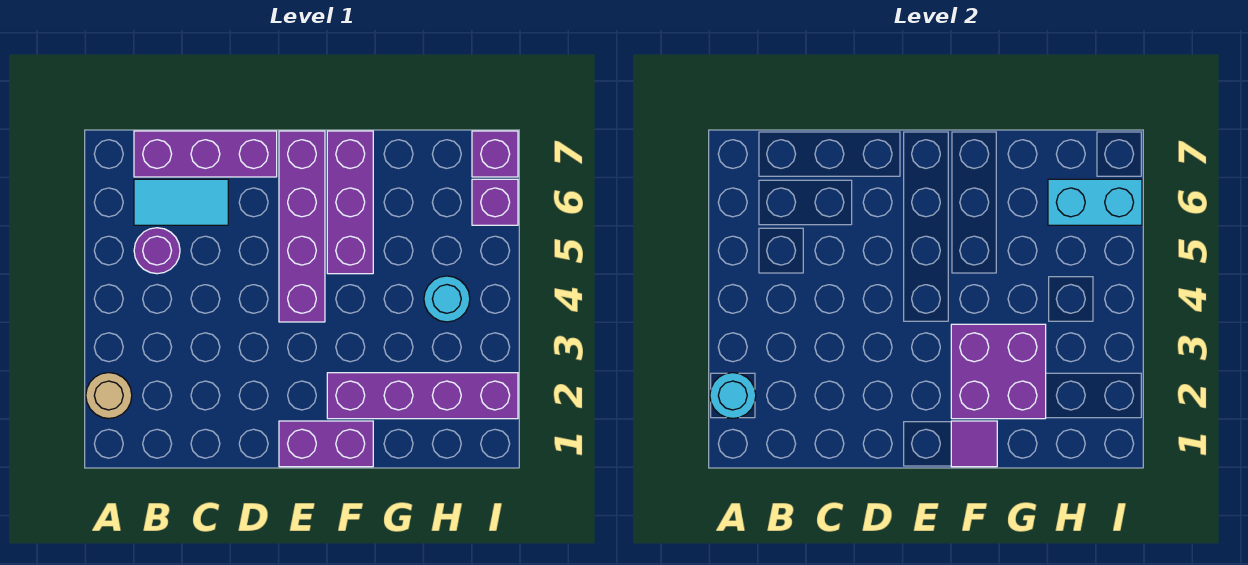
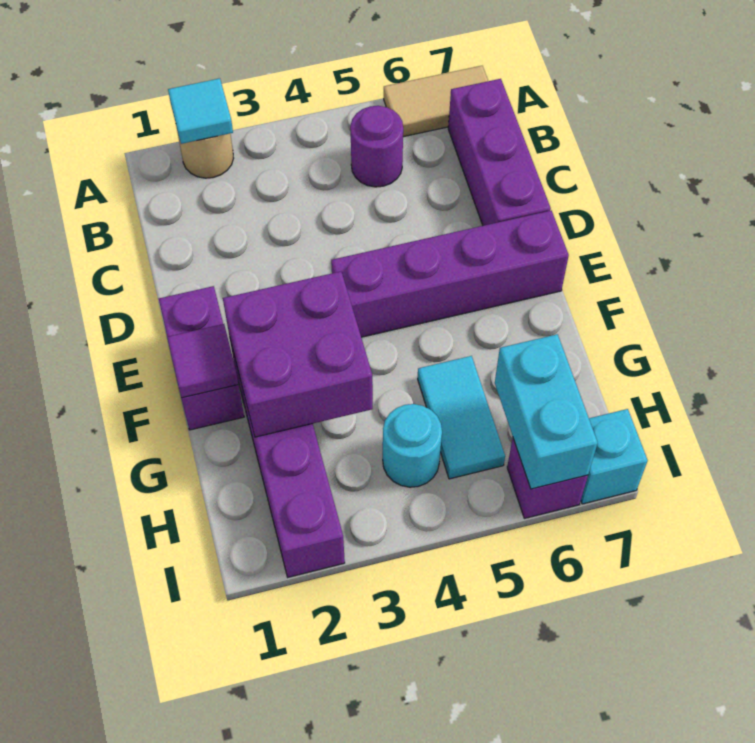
cyan round brick A2 level 2 -> cyan tile A2 level 2
none -> tan tile A6:A7 level 1
cyan tile B6:C6 level 1 -> cyan tile G5:H5 level 1
purple brick F5:F7 level 1 -> none
purple brick I7 level 1 -> cyan brick I7 level 1

